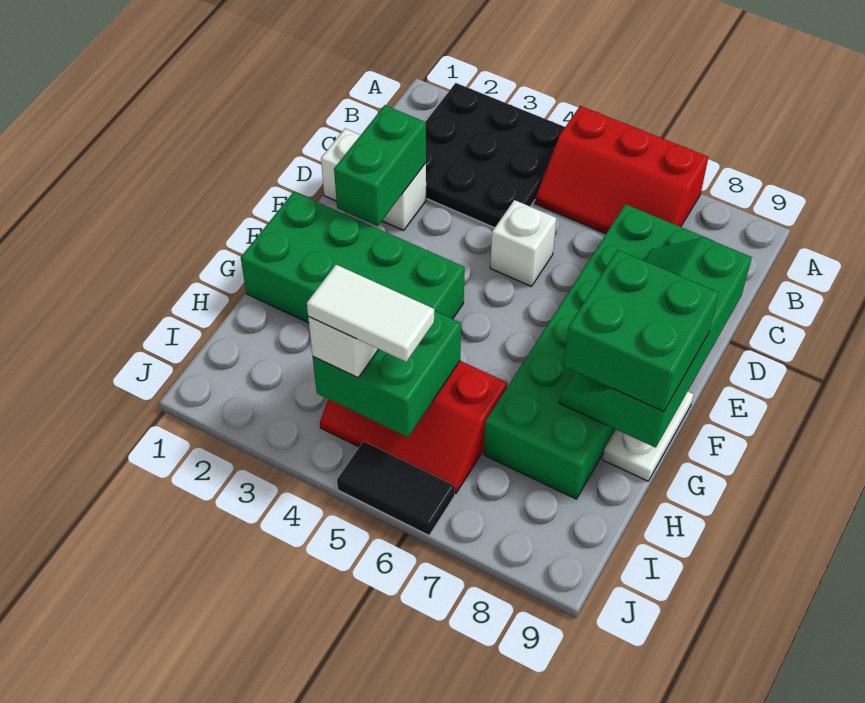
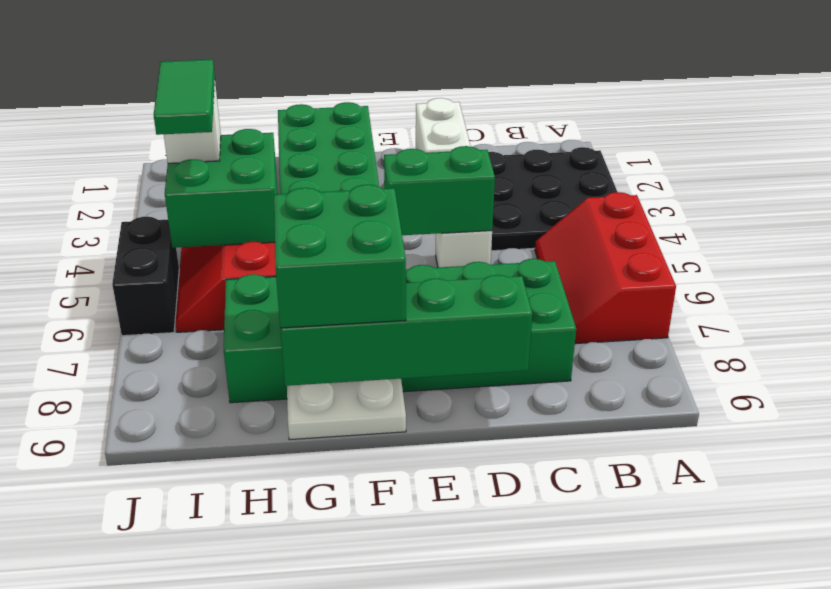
green brick D2:E2 level 2 -> green brick D5:E5 level 2
white tile I4:I5 level 4 -> green tile I4:I5 level 4
black tile J5:J6 level 1 -> black brick J5:J6 level 1

